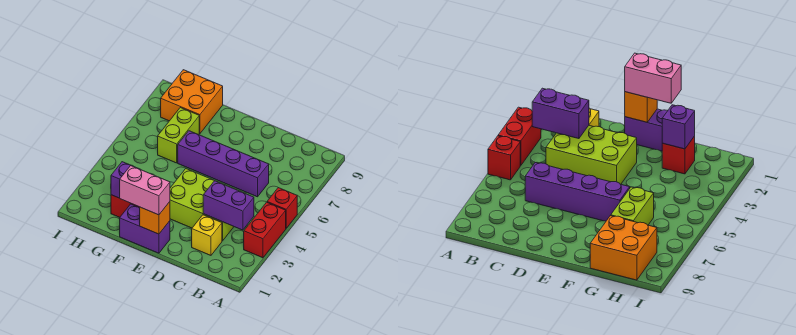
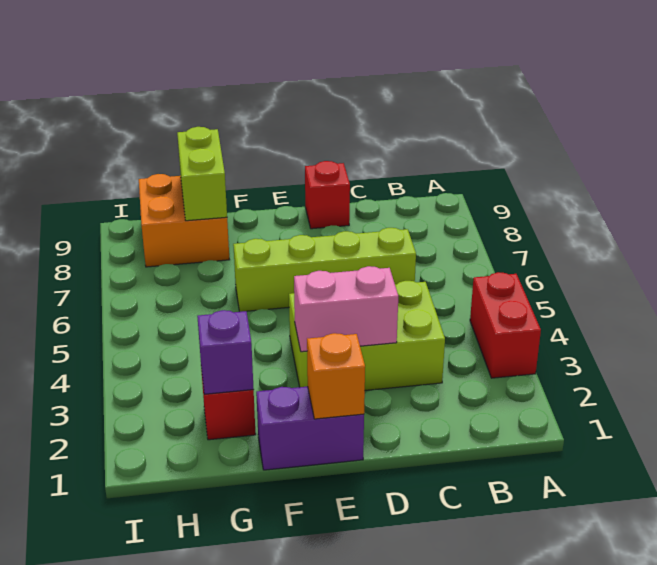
red brick A5 level 1 -> red brick D9 level 1
purple brick B3:C3 level 2 -> none
yellow brick C2 level 1 -> none
purple brick C6:F6 level 1 -> lime brick C6:F6 level 1
pink brick E1:F1 level 3 -> pink brick D3:E3 level 2
lime brick G6:G7 level 1 -> lime brick G8:G9 level 2

